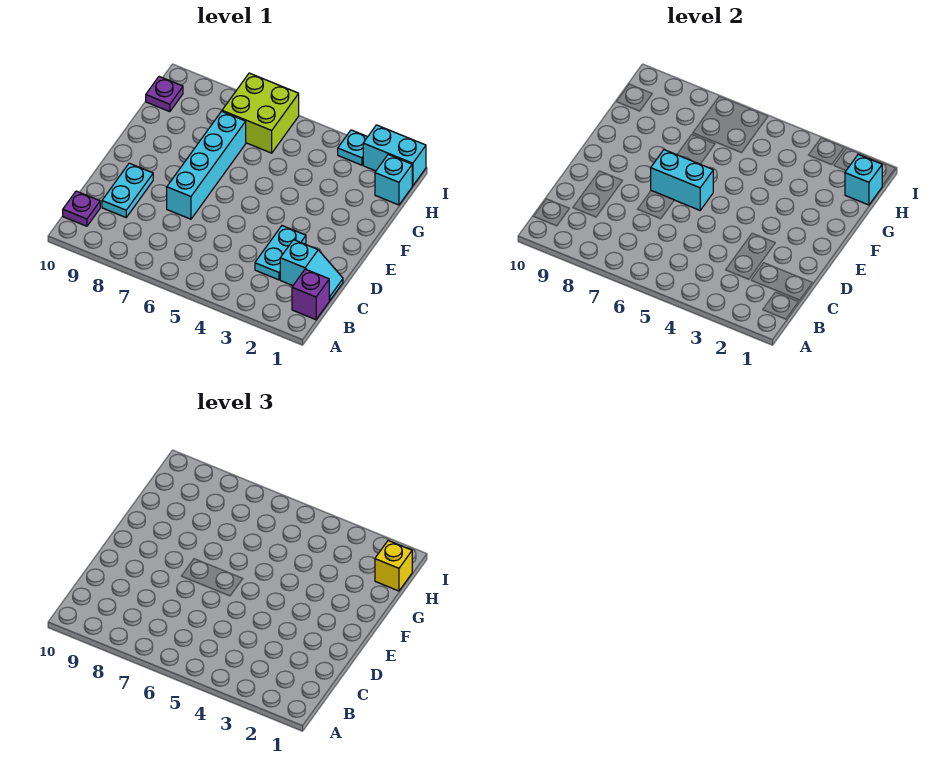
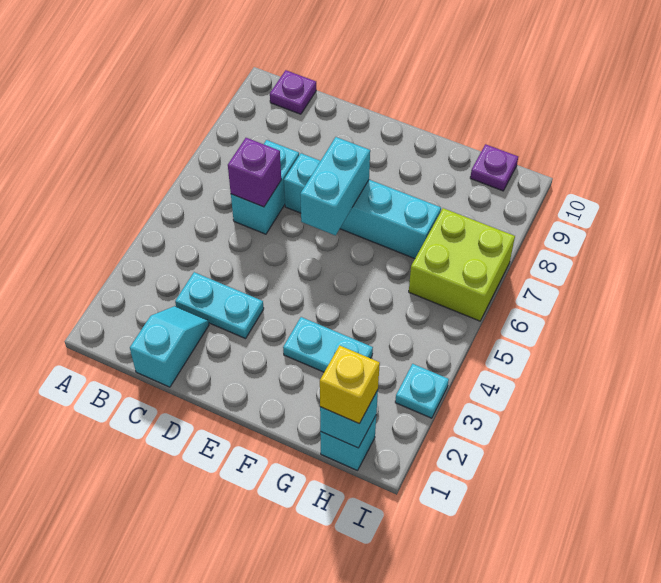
purple brick B1 level 1 -> purple brick C6 level 2
cyan slope C1:C2 level 1 top 2 -> cyan slope C1:C2 level 1 top 1
cyan plate C9:D9 level 1 -> cyan plate F3:G3 level 1
cyan brick I1:I2 level 1 -> cyan brick C6:C7 level 1

